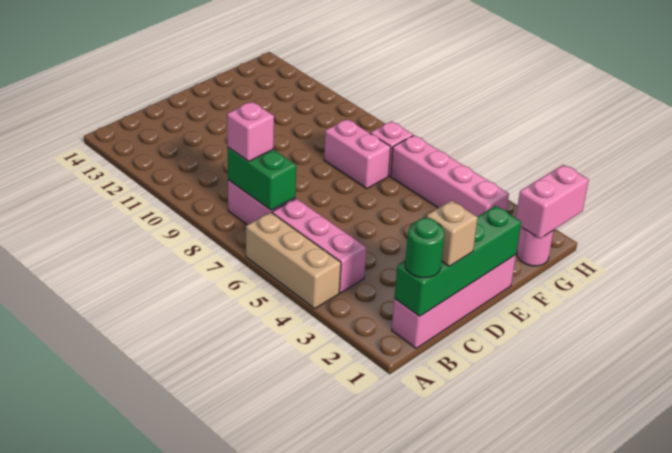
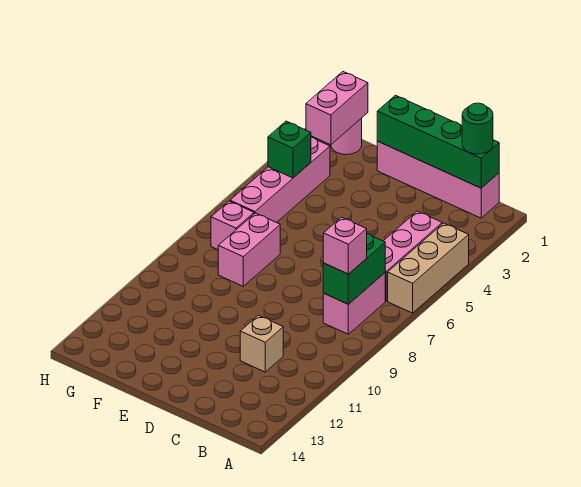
tan brick C1 level 3 -> tan brick C11 level 1
pink brick G1:H1 level 2 -> pink brick G1:G2 level 2
none -> green brick G4 level 2

